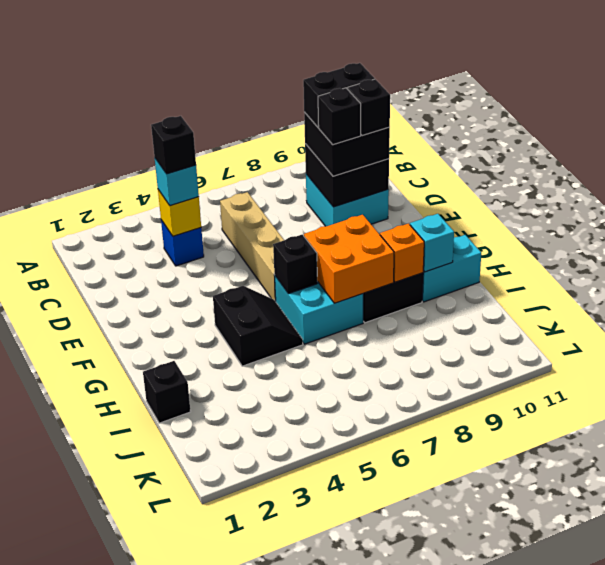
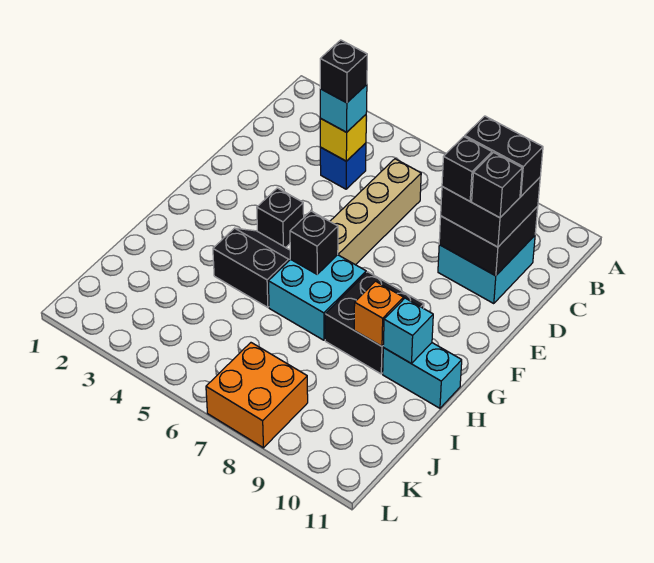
black slope G4:H5 level 1 top 4 -> black slope G4:H5 level 1 top H
orange brick G7:H8 level 2 -> orange brick K7:L8 level 1
black brick I1 level 1 -> black brick F4 level 1

